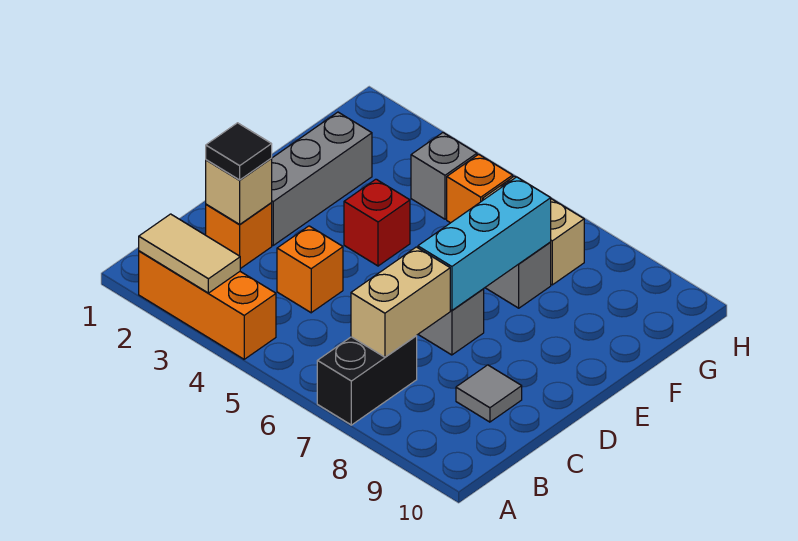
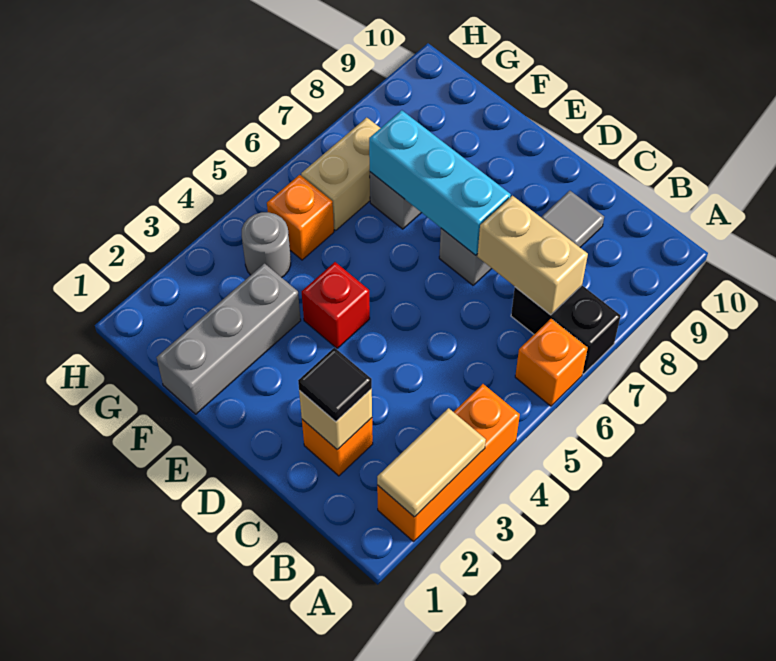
orange brick C4 level 1 -> orange brick A6 level 1
grey brick D2:F2 level 1 -> grey brick F1:F3 level 1
grey brick G4 level 1 -> grey round brick G4 level 1

